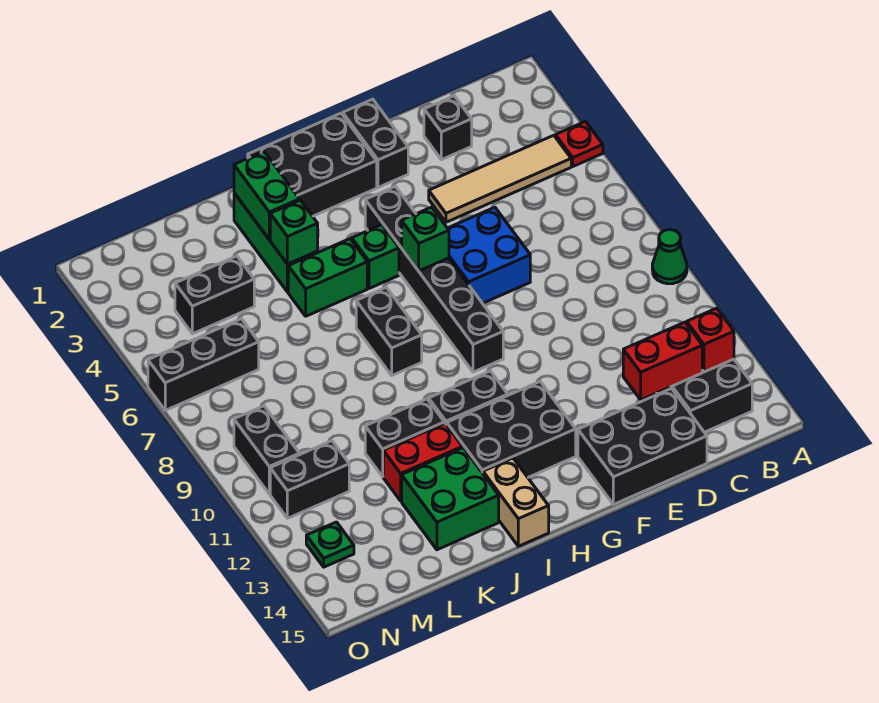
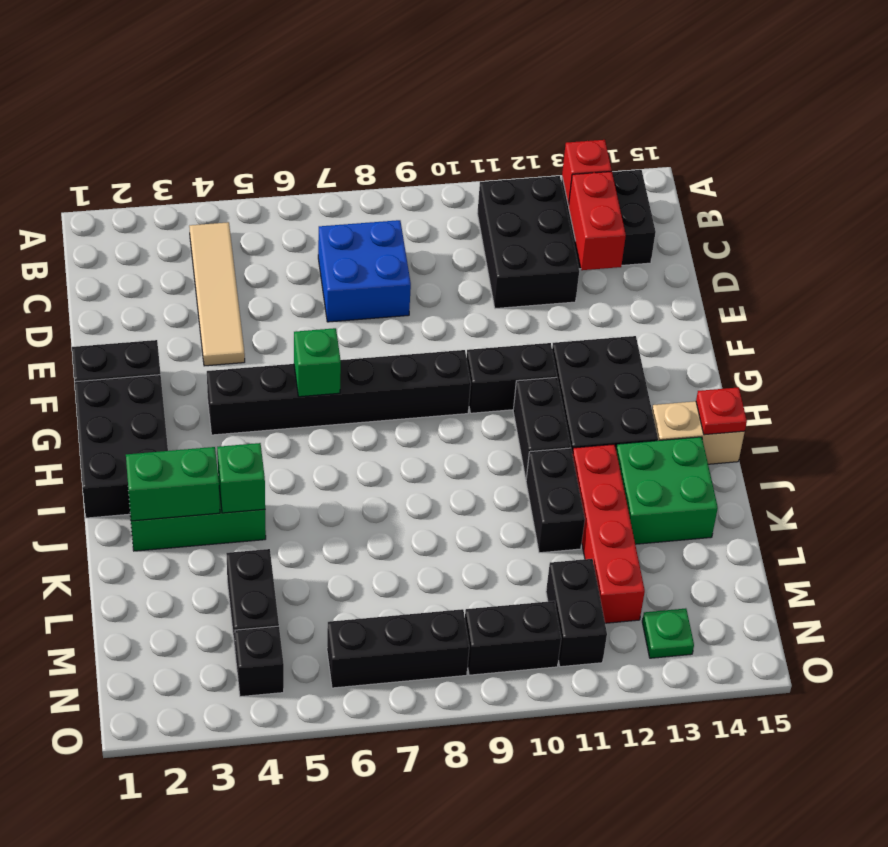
red plate A4 level 1 -> red plate I15 level 2
green cone A9 level 1 -> none
black brick D2 level 1 -> black brick N4 level 1
black brick D14:F15 level 1 -> black brick B11:D12 level 1
blue brick E6:F7 level 1 -> blue brick C7:D8 level 1
green brick H5 level 1 -> none
green brick I5:J5 level 1 -> none
black brick I7:I8 level 1 -> black brick G10:G11 level 1
red brick J12:K12 level 1 -> red brick J12:M12 level 1
black brick M6:O6 level 1 -> black brick N6:N8 level 1

